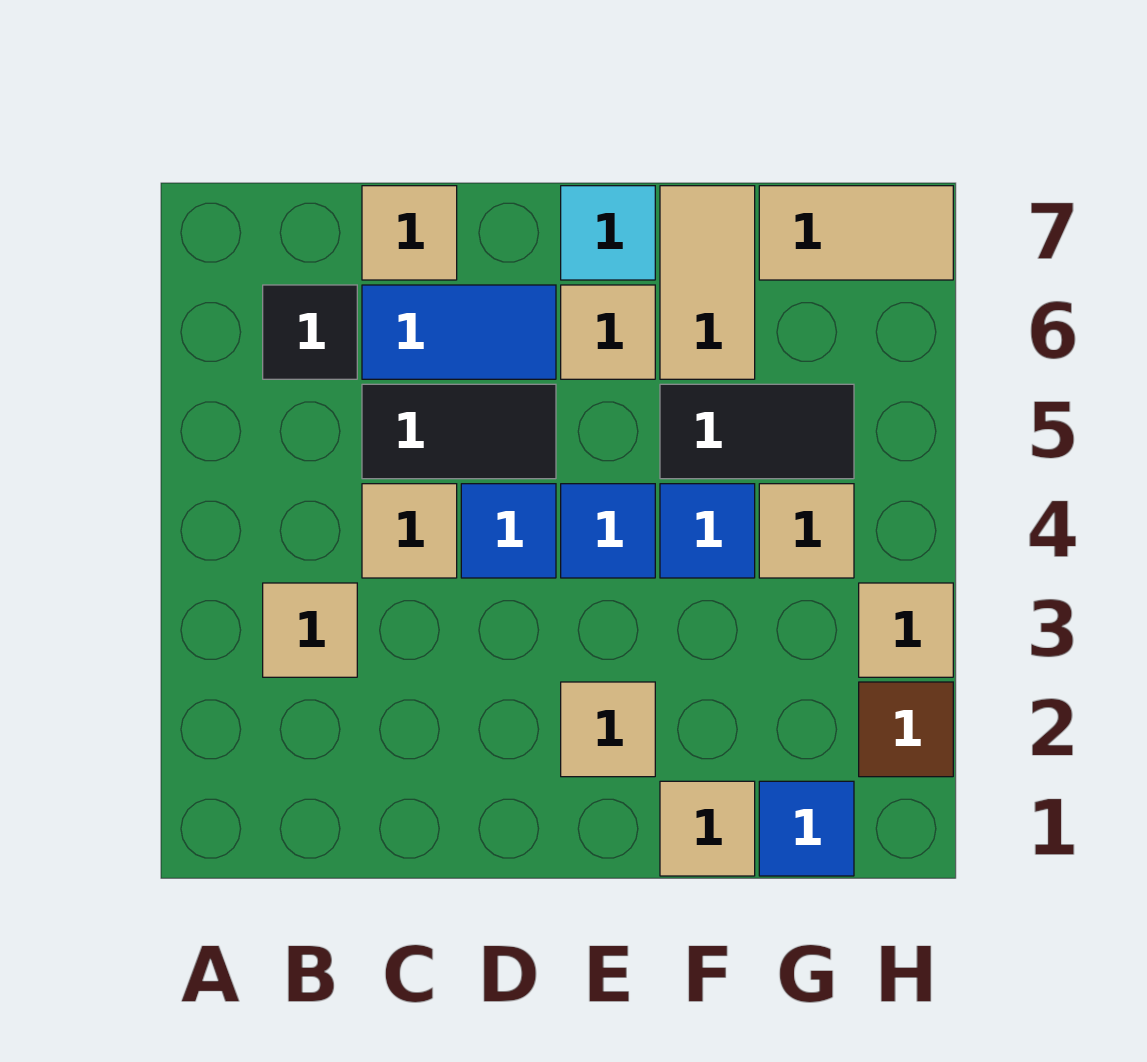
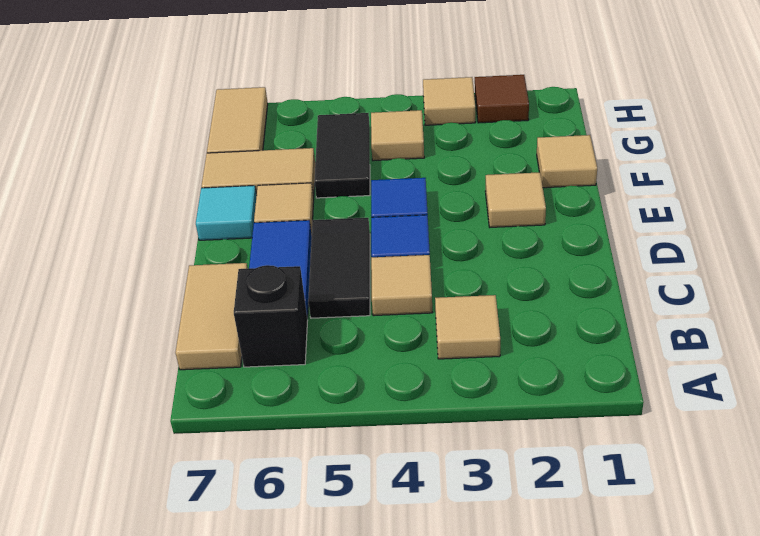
black tile B6 level 1 -> black brick B6 level 1
tan tile C7 level 1 -> tan tile B7:C7 level 1
blue tile F4 level 1 -> none
blue tile G1 level 1 -> none

